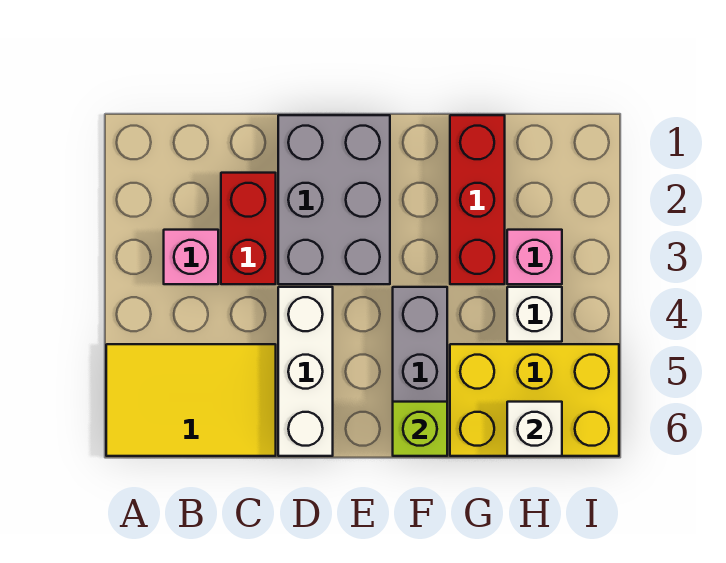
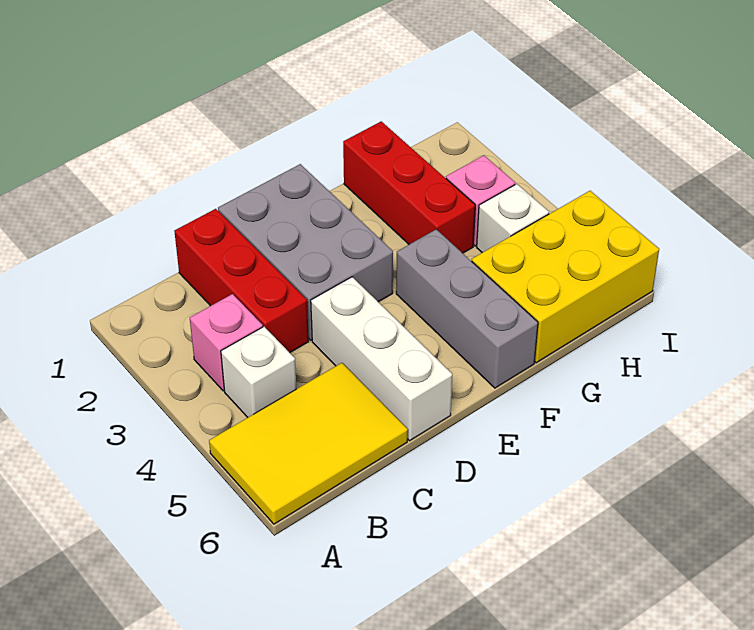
red brick C2:C3 level 1 -> red brick C1:C3 level 1
lime brick F6 level 2 -> none
white brick H6 level 2 -> white brick B4 level 1

